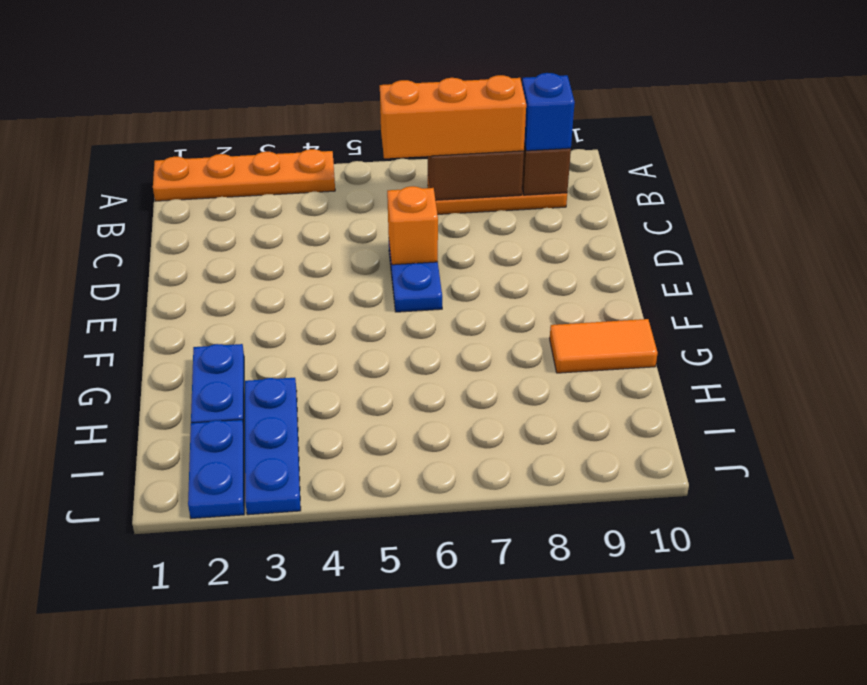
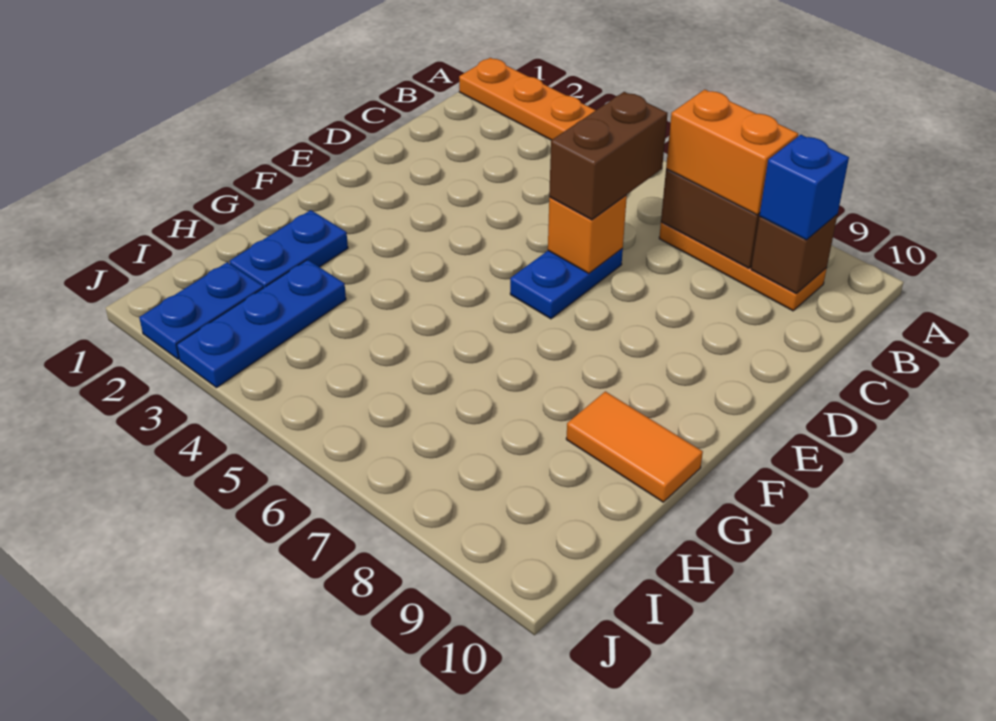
orange brick B6:B8 level 3 -> orange brick B7:B8 level 3
none -> brown brick C6:D6 level 3

